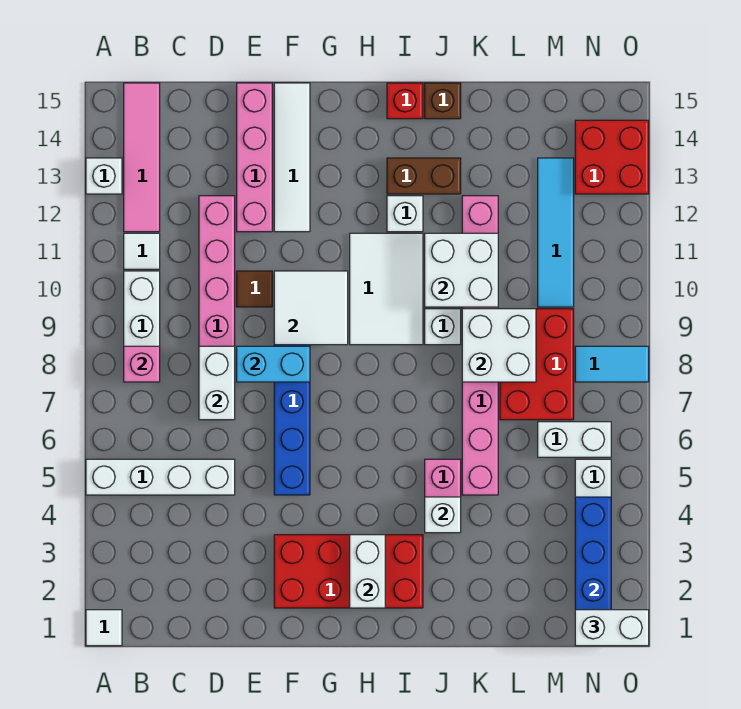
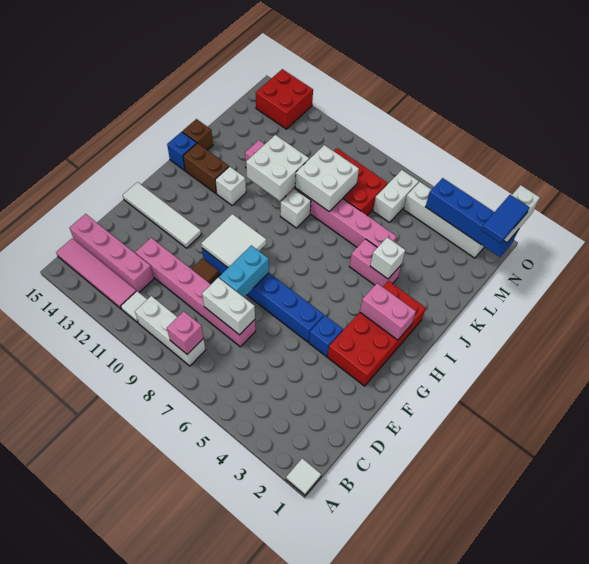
white brick A5:D5 level 1 -> none
white brick A13 level 1 -> none
pink brick E12:E15 level 1 -> pink brick C12:C15 level 1
none -> blue brick F4 level 1
white brick H2:H3 level 2 -> pink brick H2:H3 level 2
white tile H9:I11 level 1 -> none
brown brick I13:J13 level 1 -> brown brick I13:I14 level 1
red brick I15 level 1 -> blue brick I15 level 1
none -> blue tile M1:N1 level 4
cyan tile M10:M13 level 1 -> none
cyan tile N8:O8 level 1 -> none

